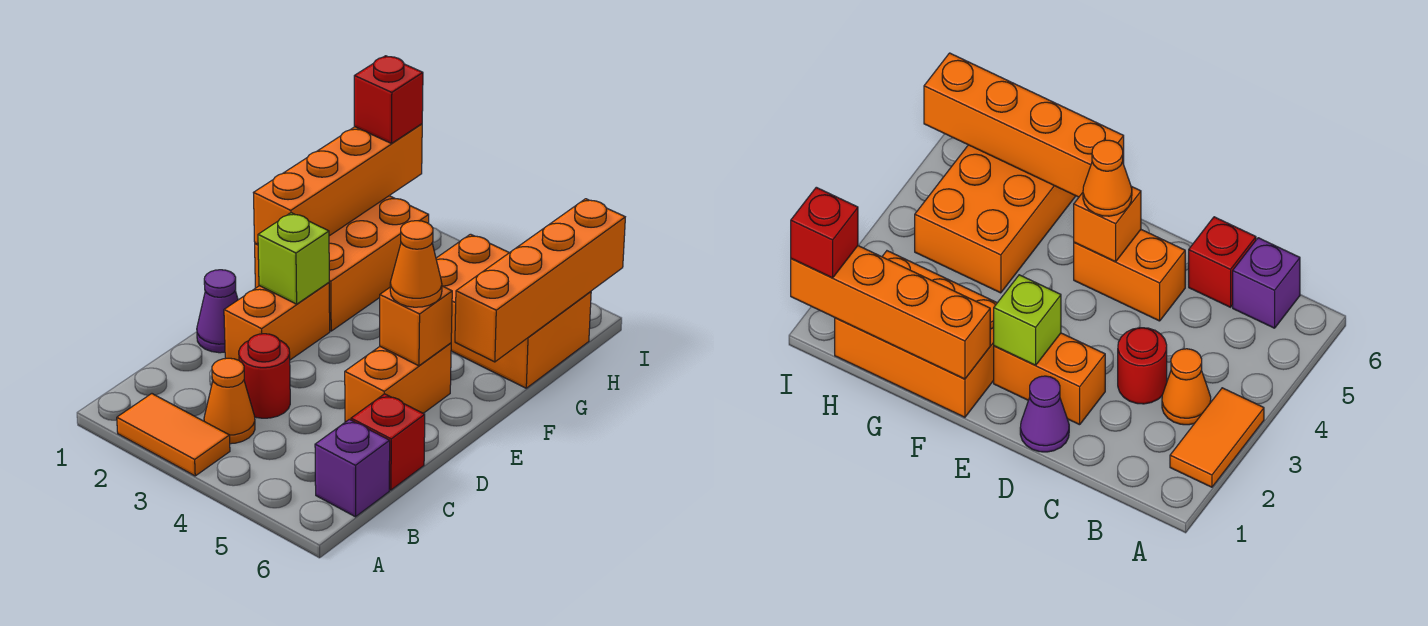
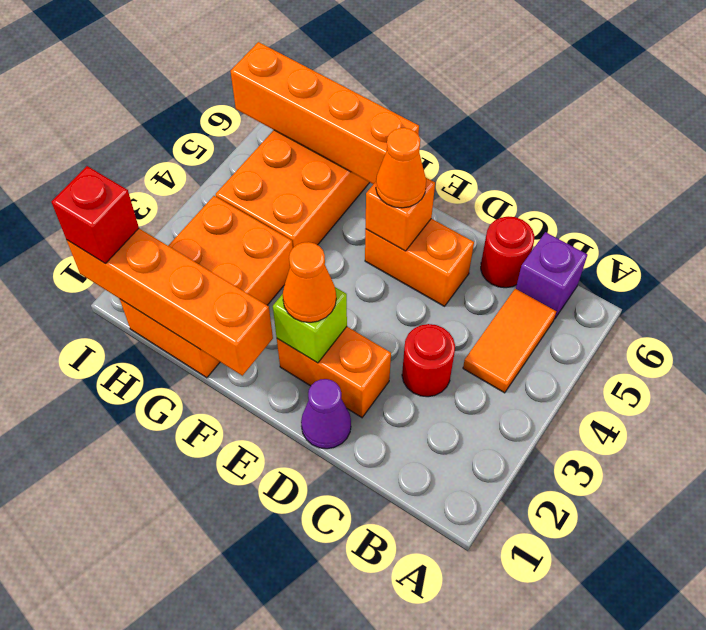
orange tile A2:A3 level 1 -> orange tile B4:B5 level 1
orange cone B3 level 1 -> orange cone E2 level 3
red brick C6 level 1 -> red round brick C6 level 1
orange brick F1:H2 level 1 -> orange brick G1:H3 level 1

